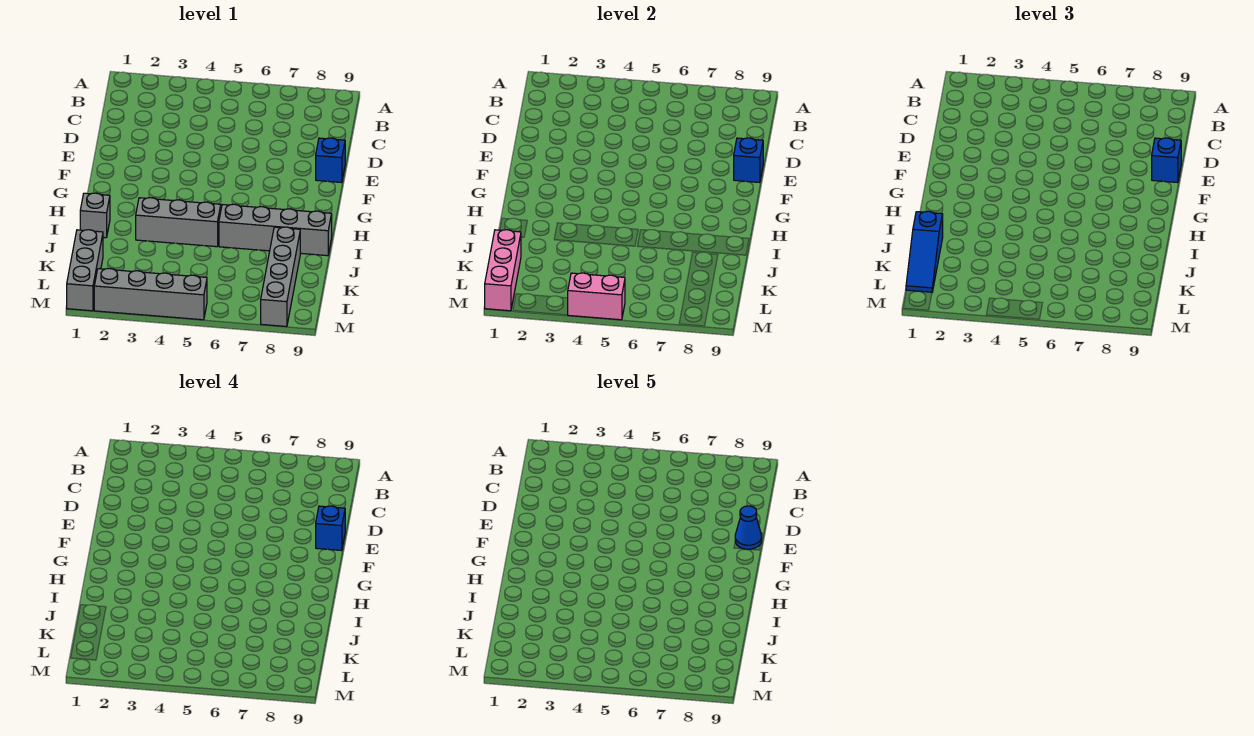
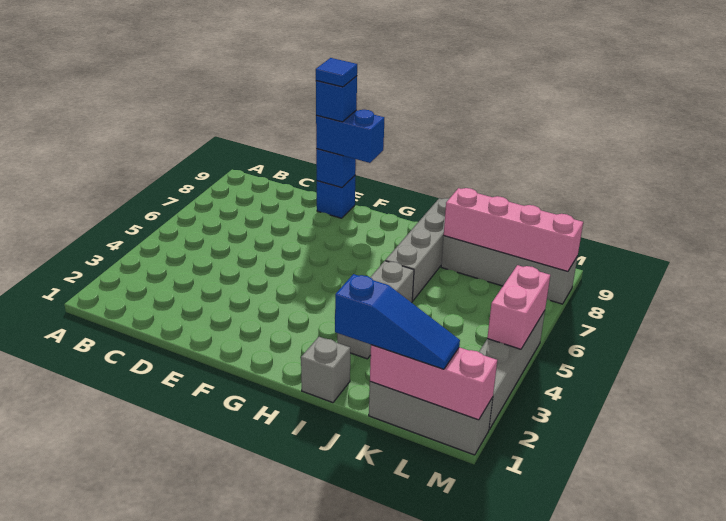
blue brick E9 level 3 -> blue brick E9:F9 level 3
blue cone E9 level 5 -> blue tile E9 level 5
none -> pink brick J8:M8 level 2

